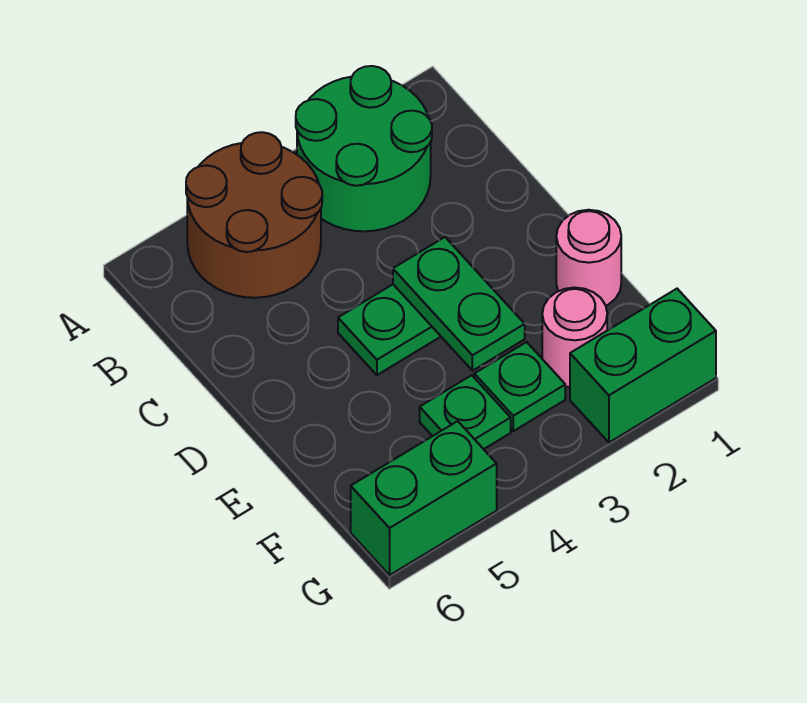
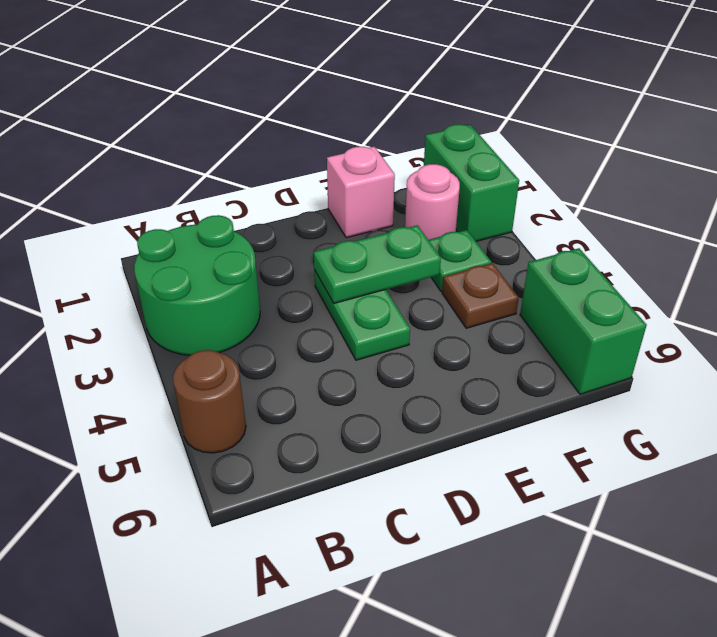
brown round brick A4:B5 level 1 -> brown round brick A5 level 1
pink round brick E1 level 1 -> pink brick E1 level 1
green plate F4 level 1 -> brown plate F4 level 1

